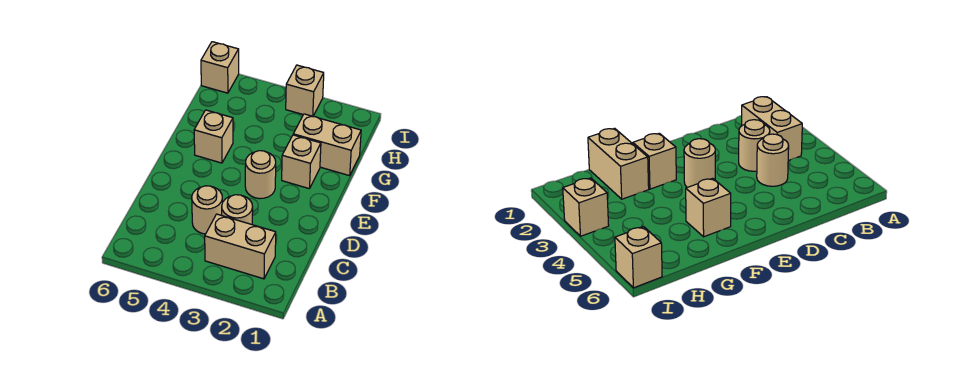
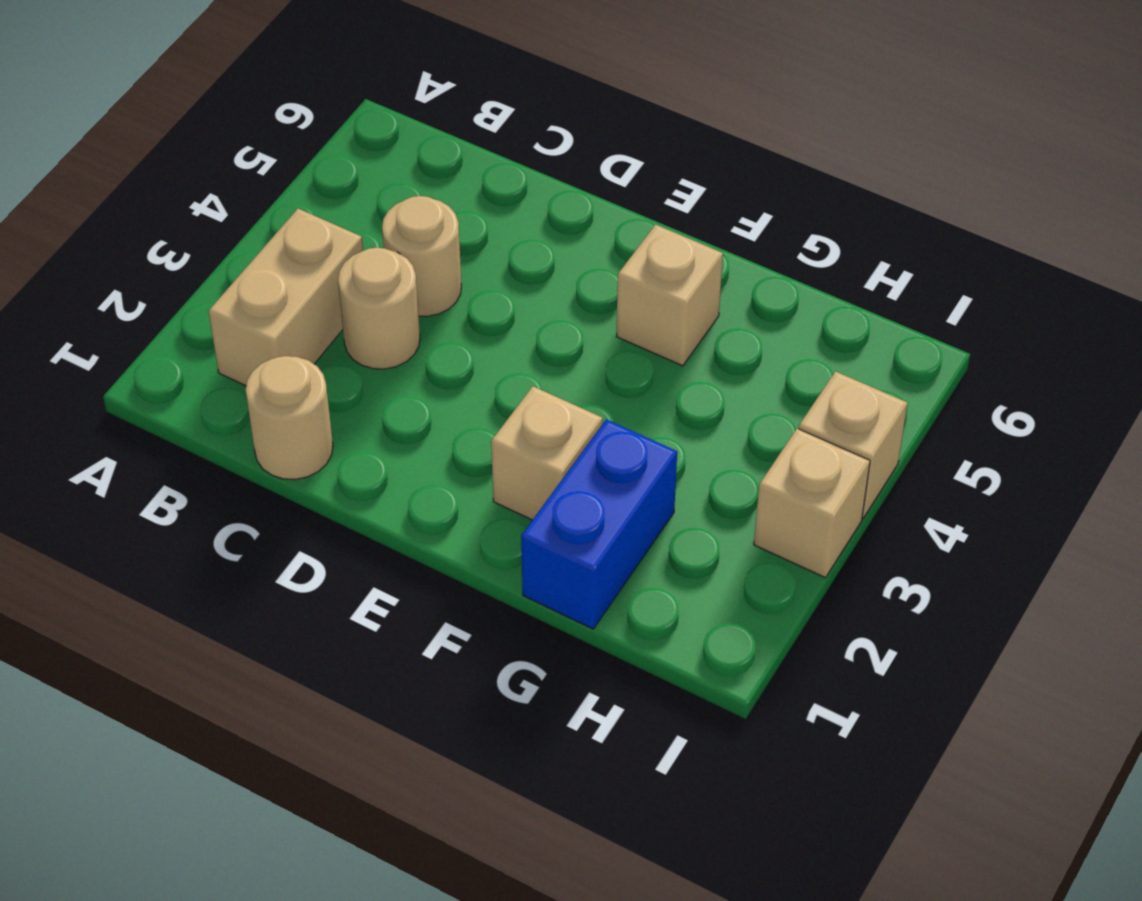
tan round brick E3 level 1 -> tan round brick C1 level 1
tan brick G1:G2 level 1 -> blue brick G1:G2 level 1
tan brick I6 level 1 -> tan brick I4 level 1

